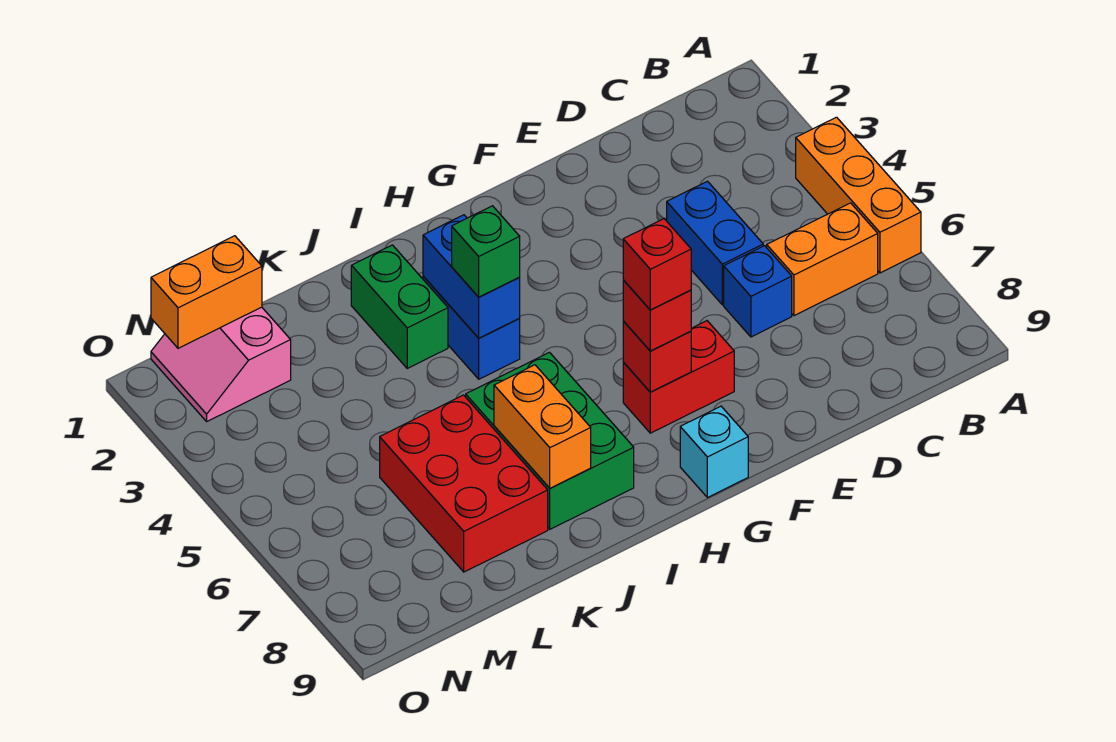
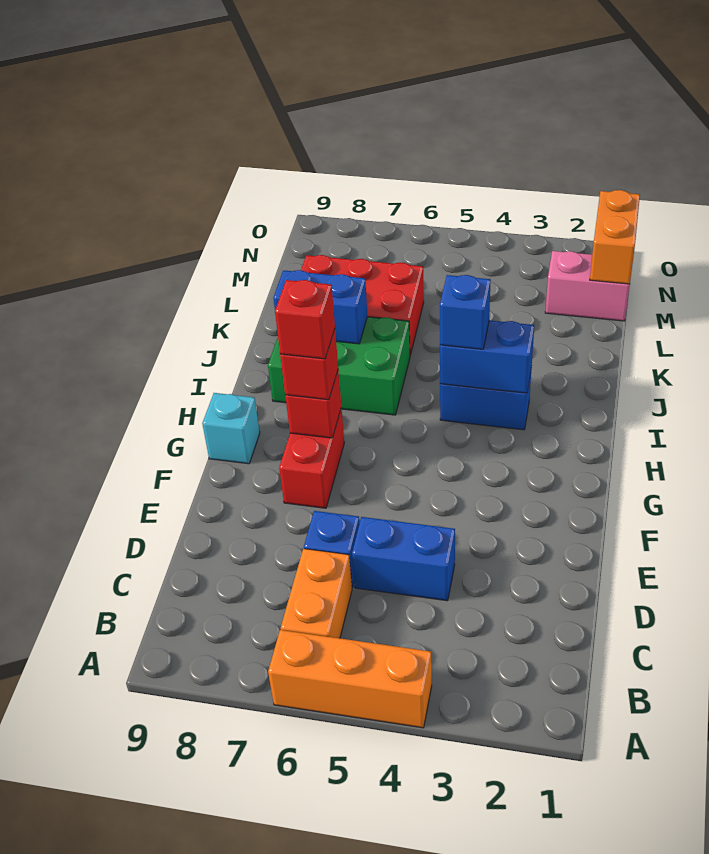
green brick I4 level 3 -> blue brick I4 level 3
green brick J2:J3 level 1 -> none
orange brick J7:J8 level 2 -> blue brick J7:J8 level 2

